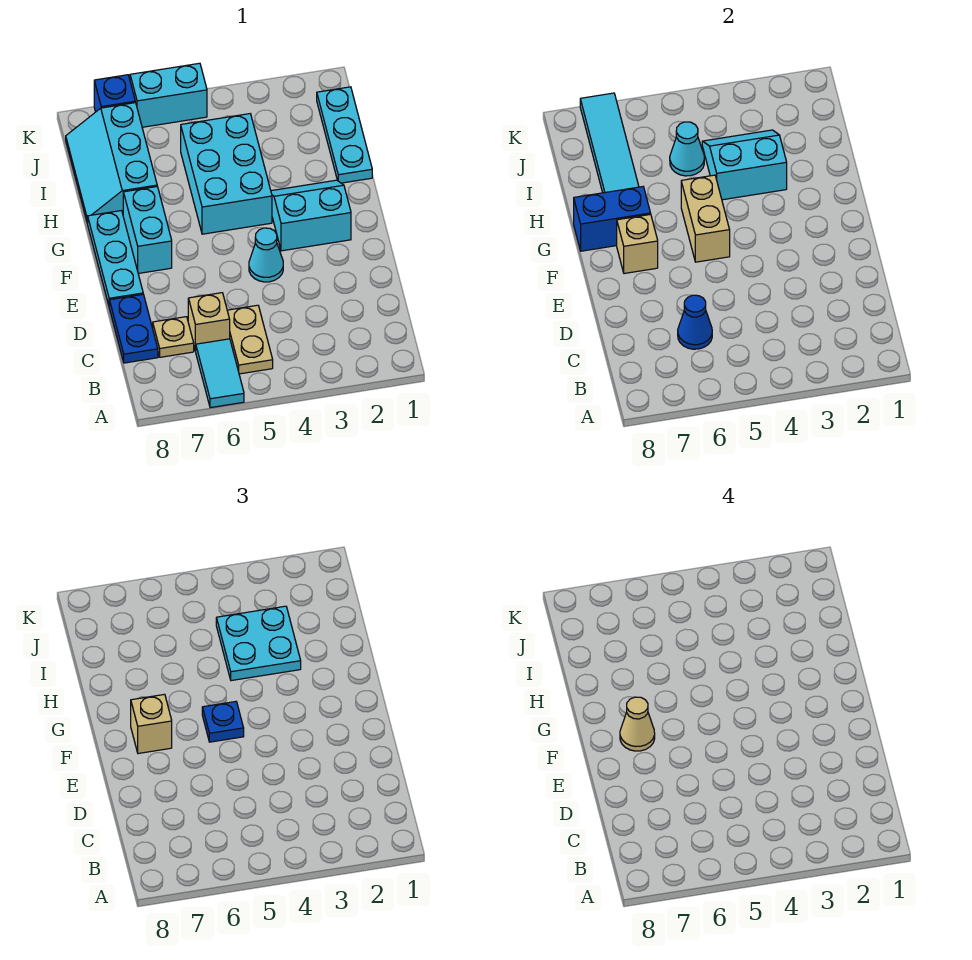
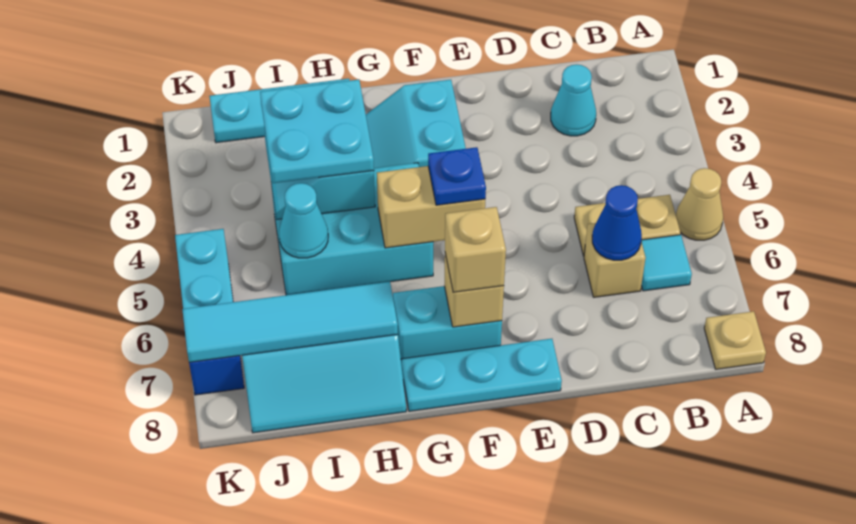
cyan tile A6:B6 level 1 -> cyan tile B6 level 1
tan plate C7 level 1 -> tan plate A8 level 1
blue plate C8:D8 level 1 -> none
cyan cone E4 level 1 -> cyan cone C2 level 1
tan cone F7 level 4 -> tan cone A5 level 1
blue brick G7:G8 level 2 -> none

